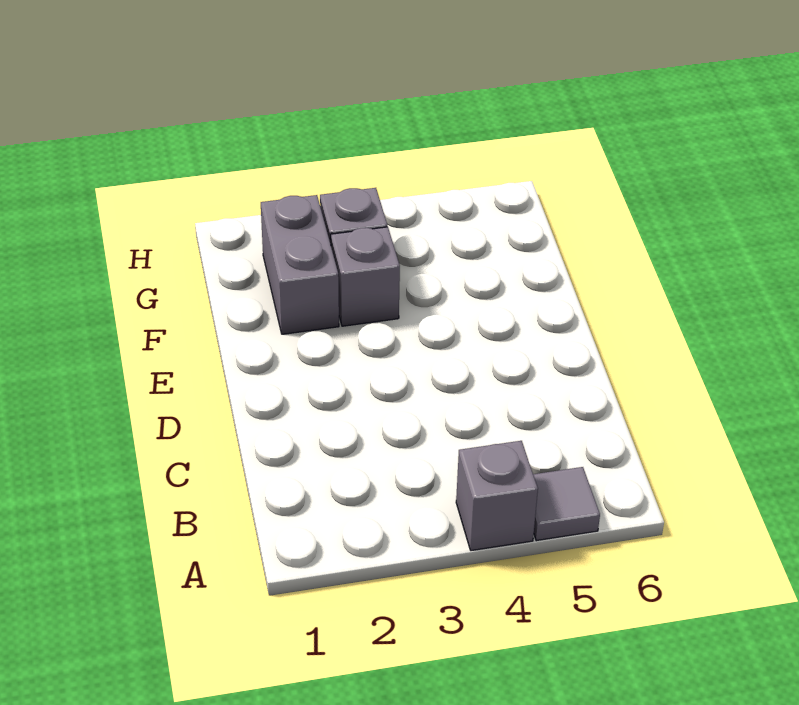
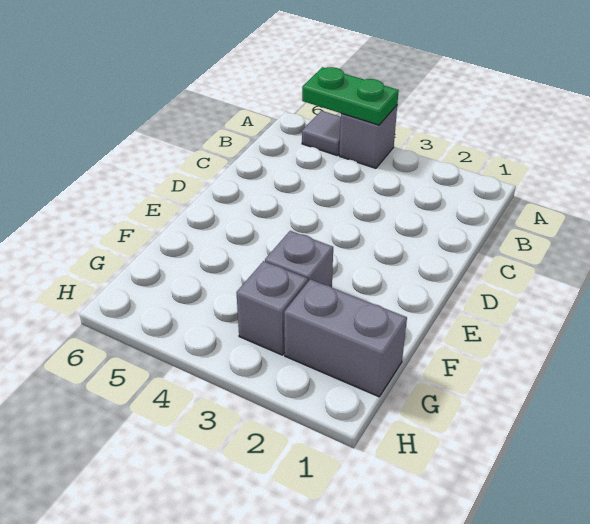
none -> green plate A4:A5 level 2
grey brick F2:G2 level 1 -> grey brick G1:G2 level 1

